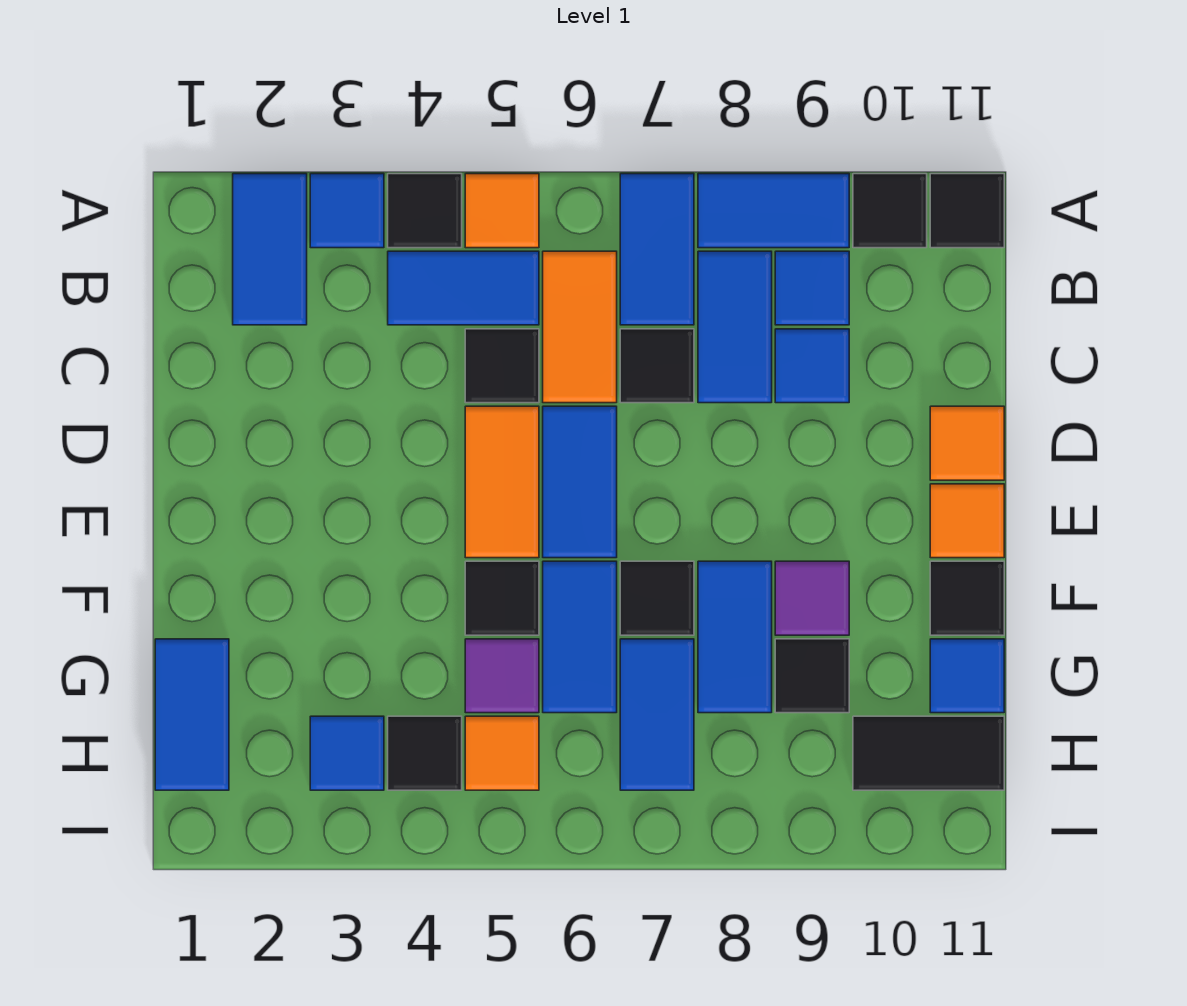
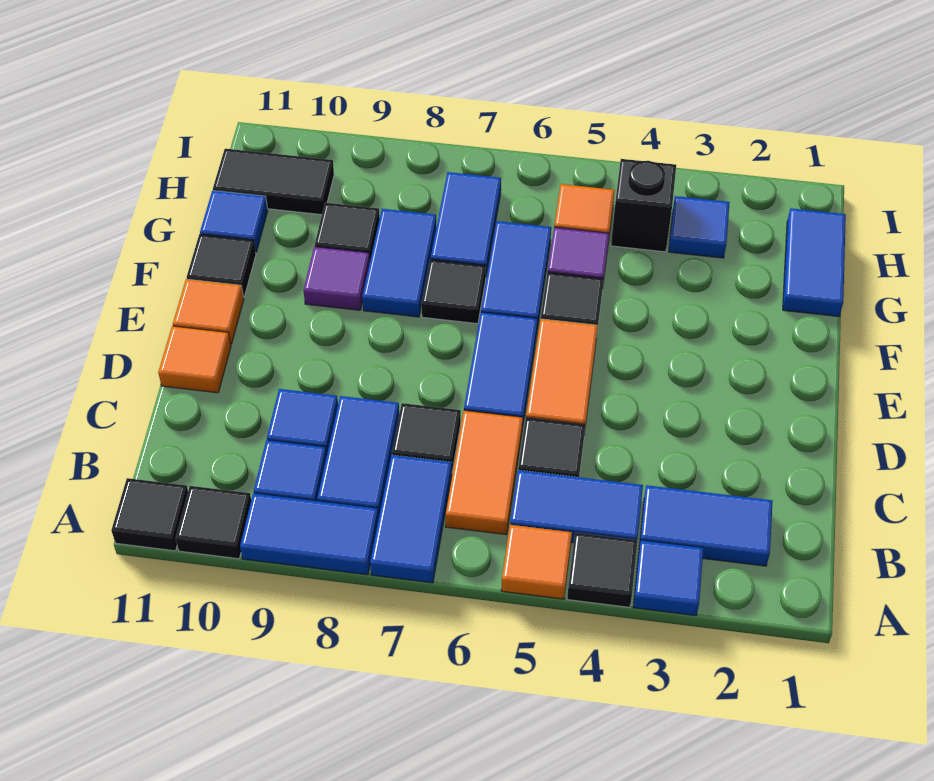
blue tile A2:B2 level 1 -> blue tile B2:B3 level 1
black tile H4 level 1 -> black brick H4 level 1

